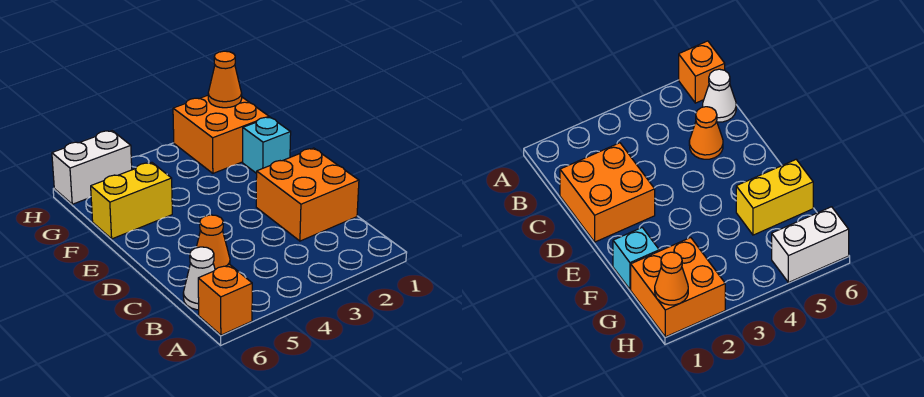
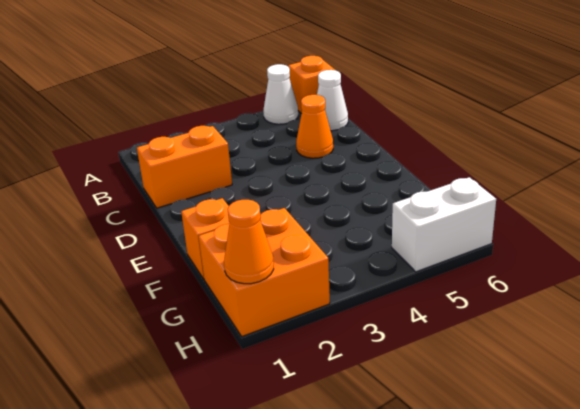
none -> white cone A5 level 1
orange brick C1:D2 level 1 -> orange brick C1:C2 level 1
cyan brick F1 level 1 -> orange brick F1 level 1
yellow brick F5:F6 level 1 -> none

